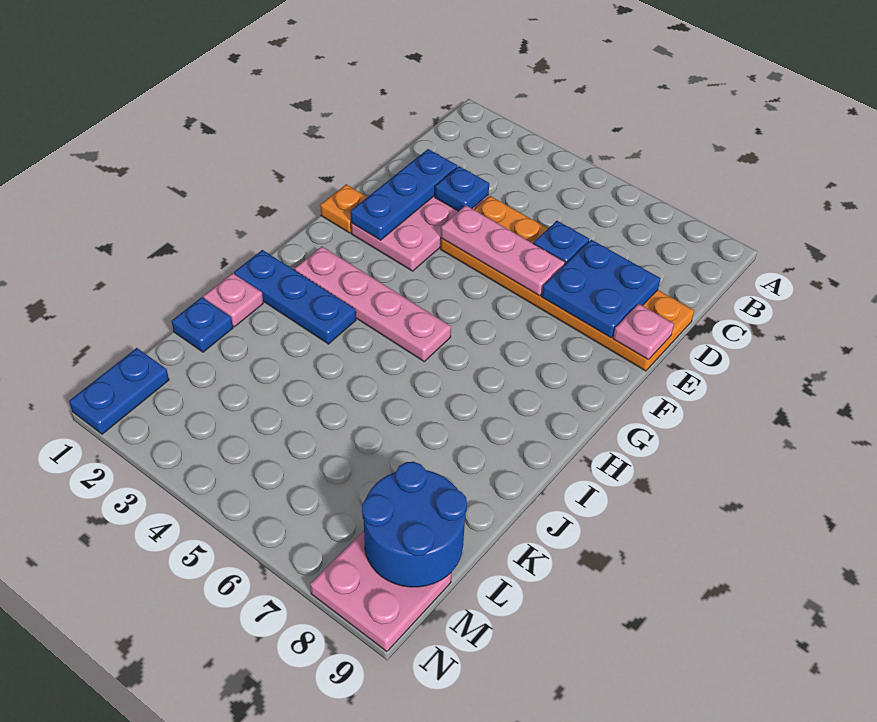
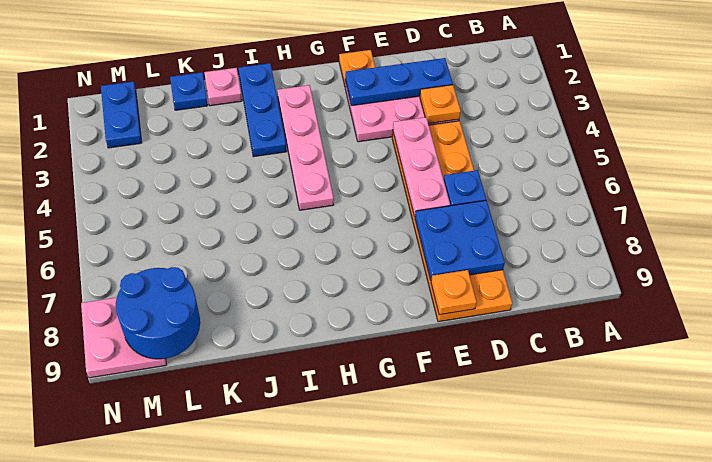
blue plate D3 level 2 -> orange plate D3 level 2
pink plate E9 level 2 -> orange plate E9 level 2
blue plate M1:N1 level 1 -> blue plate M1:M2 level 1

